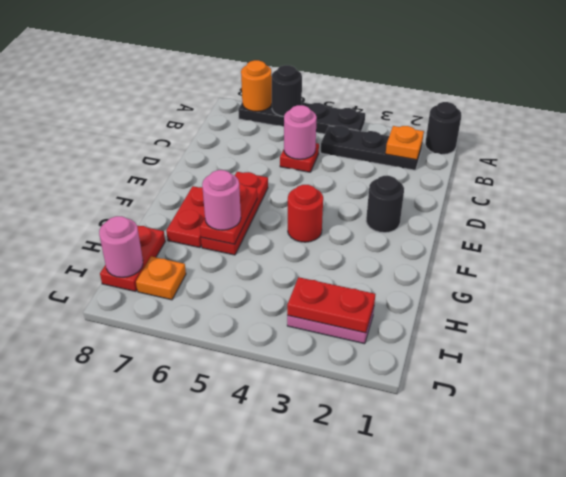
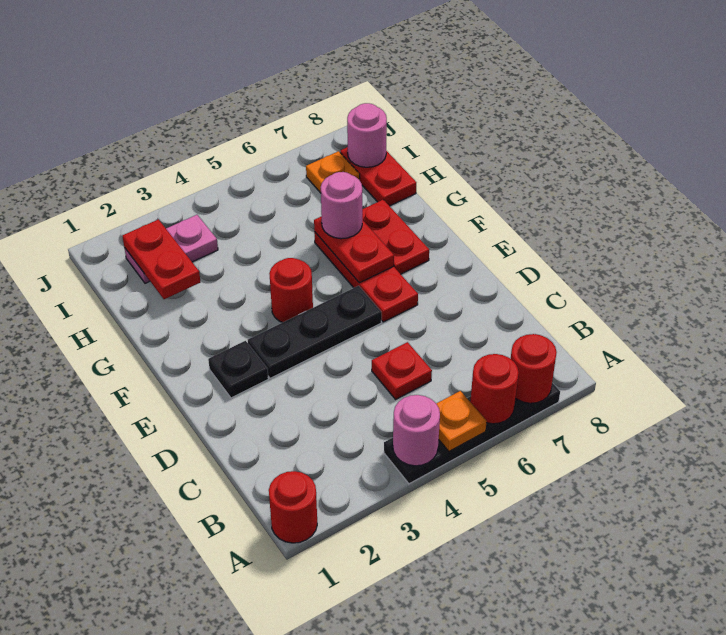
black round brick A1 level 1 -> red round brick A1 level 1
black round brick A6 level 2 -> red round brick A6 level 2
orange round brick A7 level 2 -> red round brick A7 level 2
black plate B2:B4 level 1 -> black plate E3:E5 level 1
orange plate B2 level 2 -> orange plate A5 level 2
pink round brick C5 level 2 -> pink round brick A4 level 2
black round brick E2 level 1 -> black plate E2 level 1
red plate I2:I3 level 2 -> red plate H2:I2 level 2

